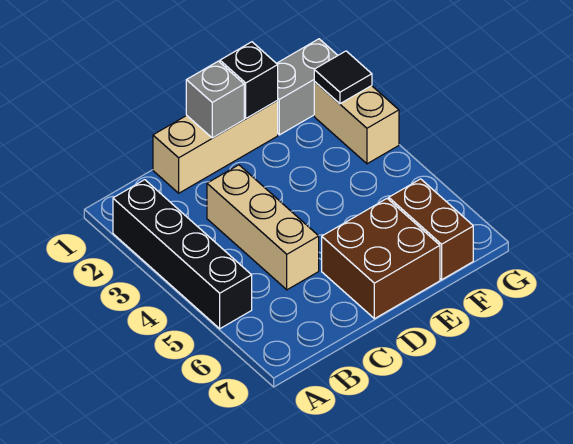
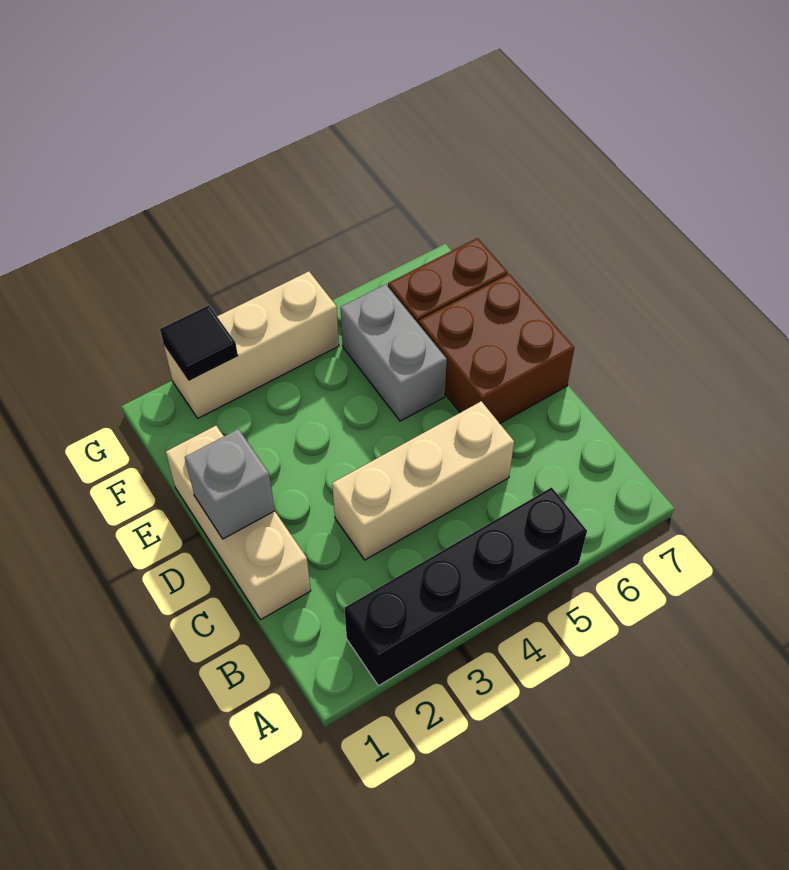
black brick E1 level 2 -> none
grey brick F1:G1 level 1 -> grey brick E5:F5 level 1
tan brick G2:G3 level 1 -> tan brick G2:G4 level 1

